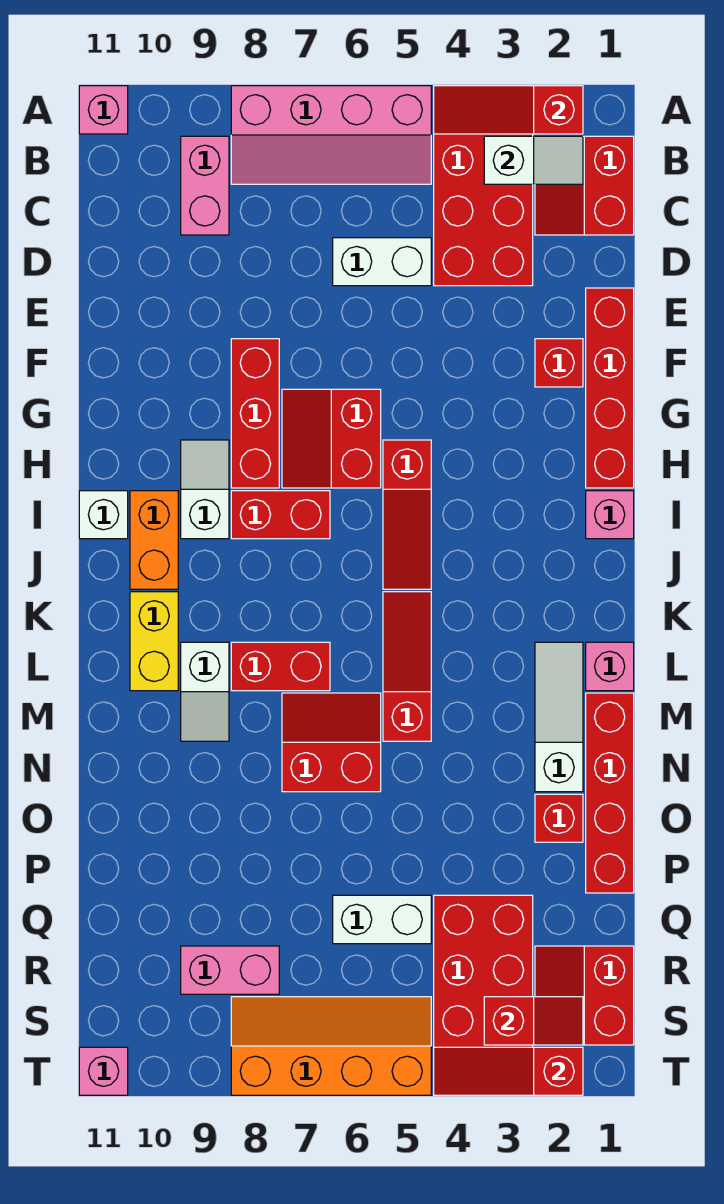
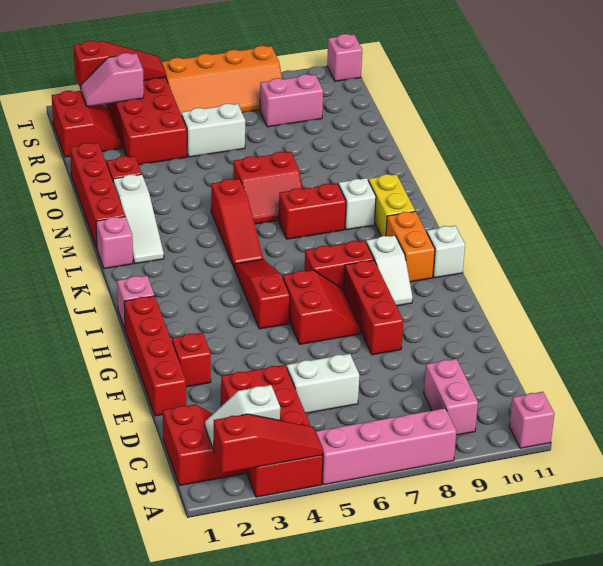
red slope S2:S3 level 2 top 3 -> pink slope S2:S3 level 2 top 3

